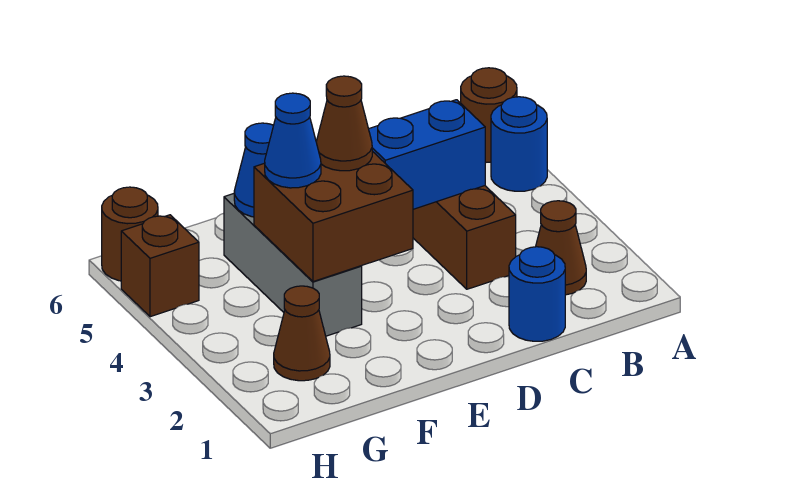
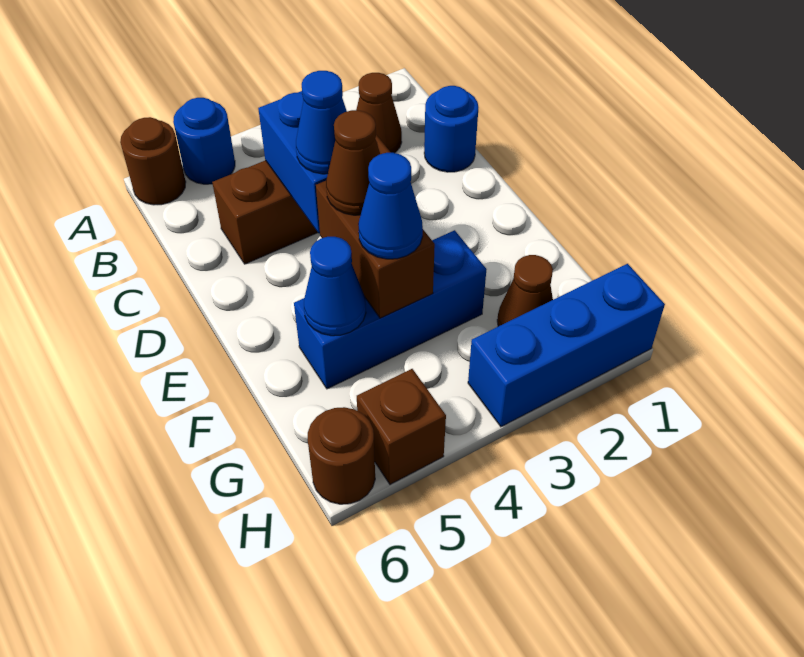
none -> blue cone D4 level 3
brown brick E3:F4 level 2 -> brown brick E4:F4 level 2
grey brick F3:F5 level 1 -> blue brick F3:F5 level 1
none -> blue brick H1:H3 level 1

